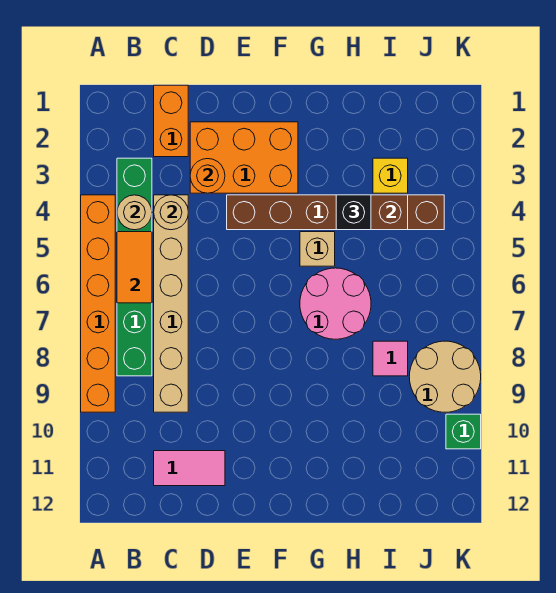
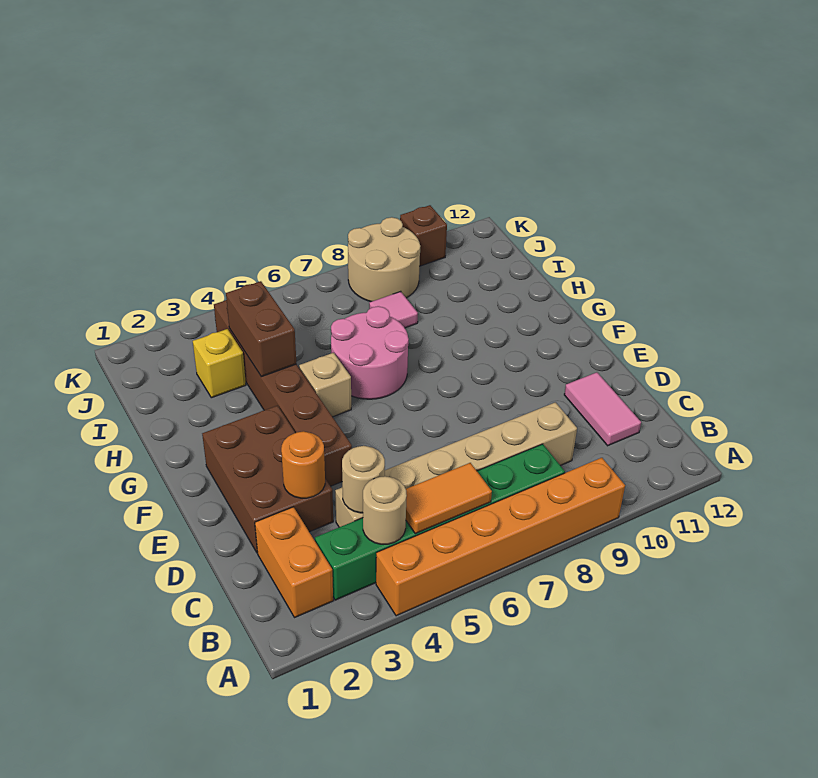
orange brick C1:C2 level 1 -> orange brick B2:C2 level 1
orange brick D2:F3 level 1 -> brown brick D2:F3 level 1
black brick H4 level 3 -> none
green brick K10 level 1 -> brown brick K10 level 1

